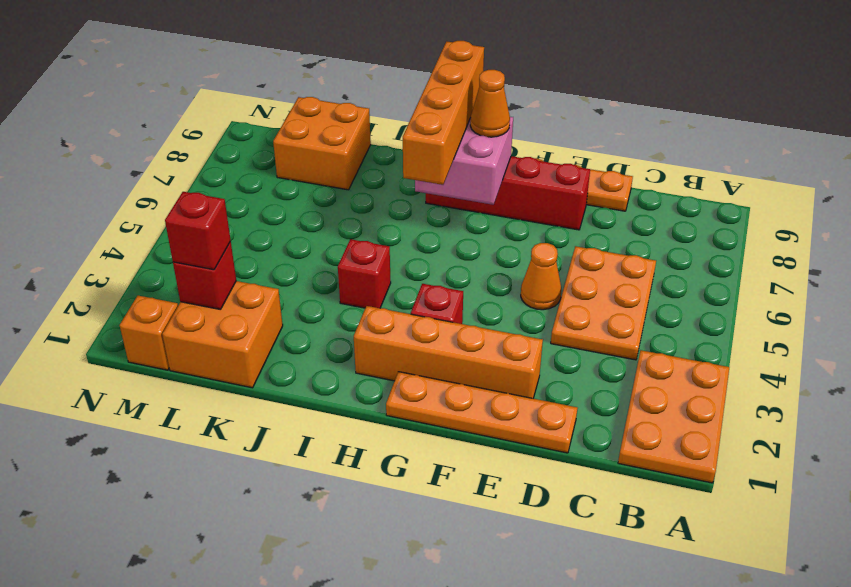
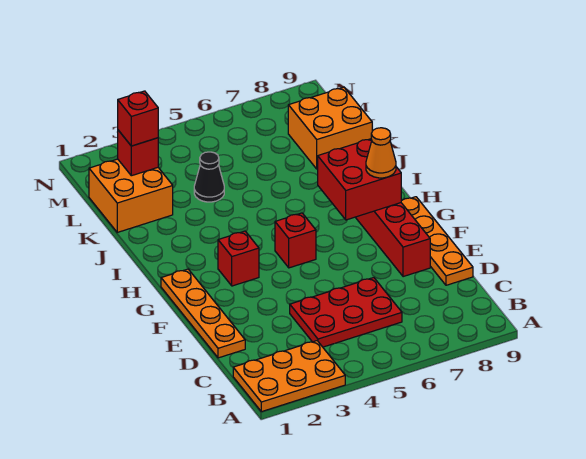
orange plate C4:D6 level 1 -> red plate C4:D6 level 1
orange brick E2:H2 level 1 -> none
orange cone E5 level 1 -> none
pink brick G7:H8 level 2 -> red brick G7:H8 level 2
orange brick H6:H9 level 3 -> none
red brick I4 level 1 -> red brick G5 level 1
none -> black cone K4 level 1
orange brick M1 level 1 -> none

